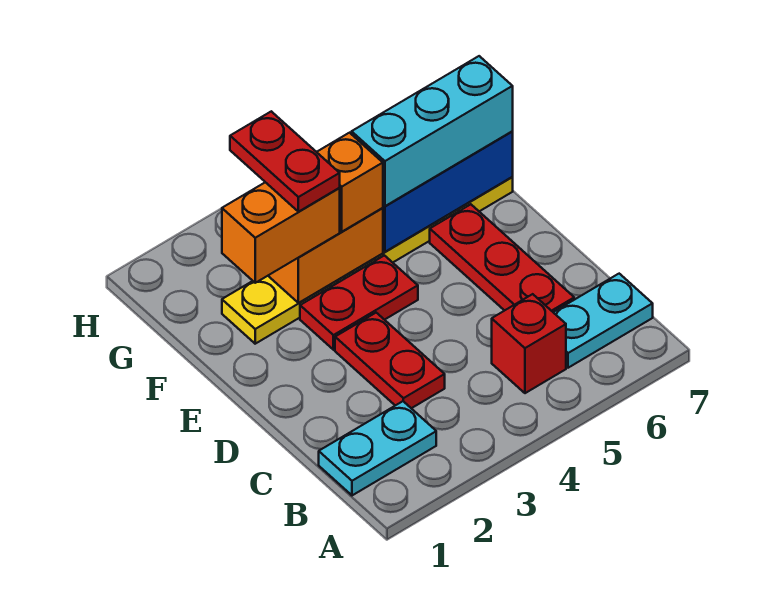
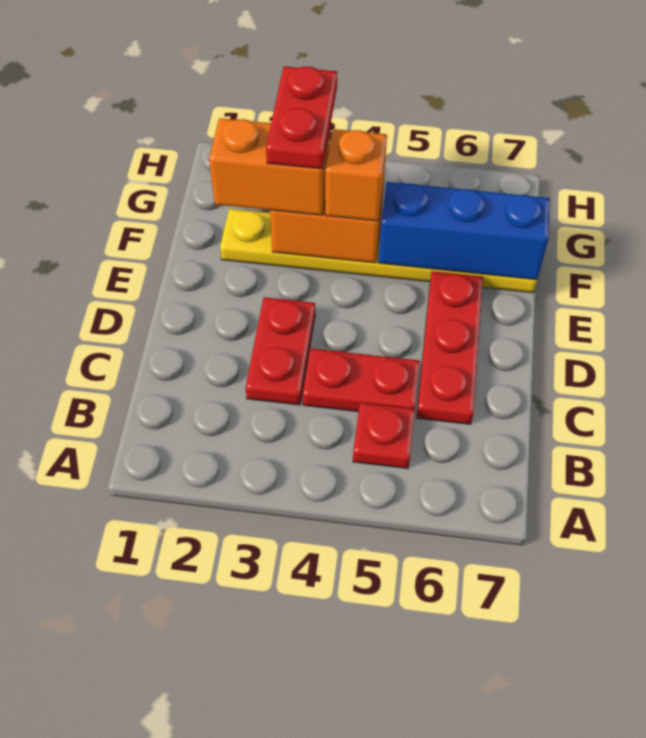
cyan plate B1:B2 level 1 -> none
red brick B5 level 1 -> red plate B5 level 1
cyan plate B6:B7 level 1 -> none
red plate E3:E4 level 1 -> red plate C4:C5 level 1
cyan brick F5:F7 level 3 -> none

